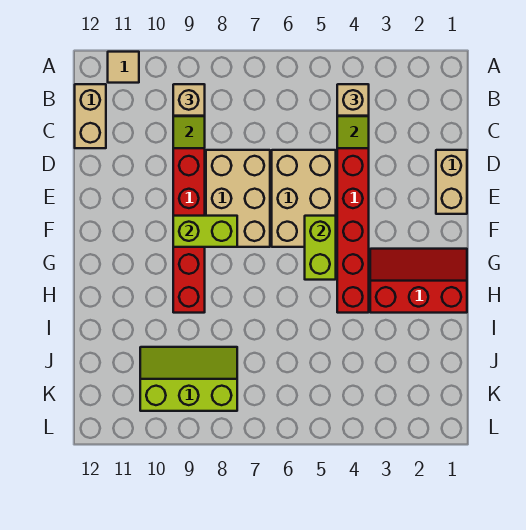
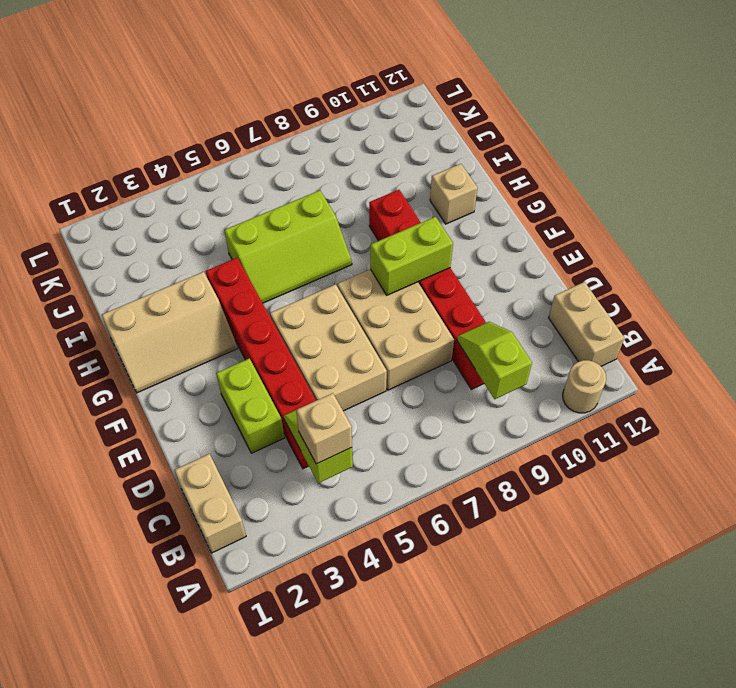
tan tile A11 level 1 -> tan round brick A11 level 1
tan brick B9 level 3 -> tan brick H11 level 1
tan brick D1:E1 level 1 -> tan brick B1:C1 level 1
lime brick F5:G5 level 2 -> lime brick D3:E3 level 1
red slope G1:H3 level 1 top H -> tan slope G1:H3 level 1 top H
lime slope J8:K10 level 1 top K -> lime slope H5:I7 level 1 top I

